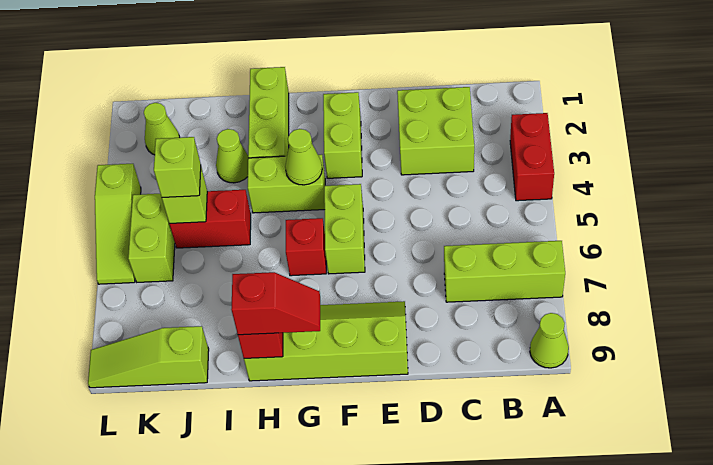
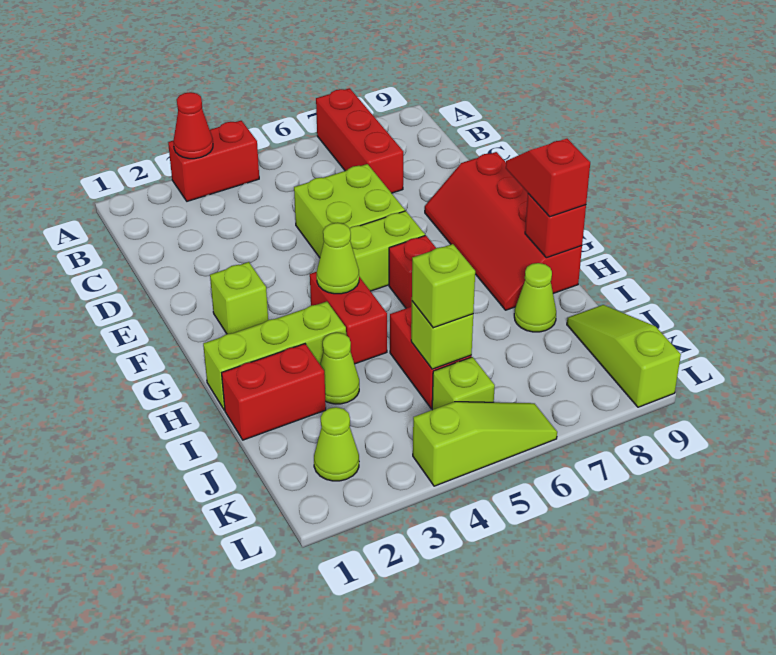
none -> red cone A3 level 2
lime brick A7:C7 level 1 -> red brick A7:C7 level 1
lime cone A9 level 1 -> lime cone I8 level 1
lime brick C2:D3 level 1 -> lime brick D5:E6 level 1
lime slope E8:H9 level 1 top 9 -> red slope E8:H9 level 1 top 9
lime brick F2:F3 level 1 -> lime brick F2 level 1
lime brick G4:H4 level 1 -> red brick G4:H4 level 1
none -> red brick I1:I2 level 1
lime slope J9:L9 level 1 top J -> lime slope J9:L9 level 1 top L
lime brick K5:K6 level 1 -> lime brick K5 level 1

